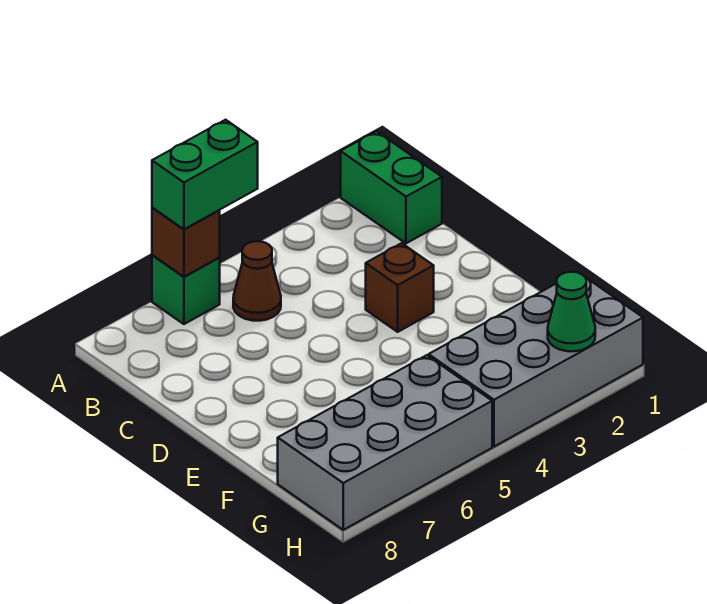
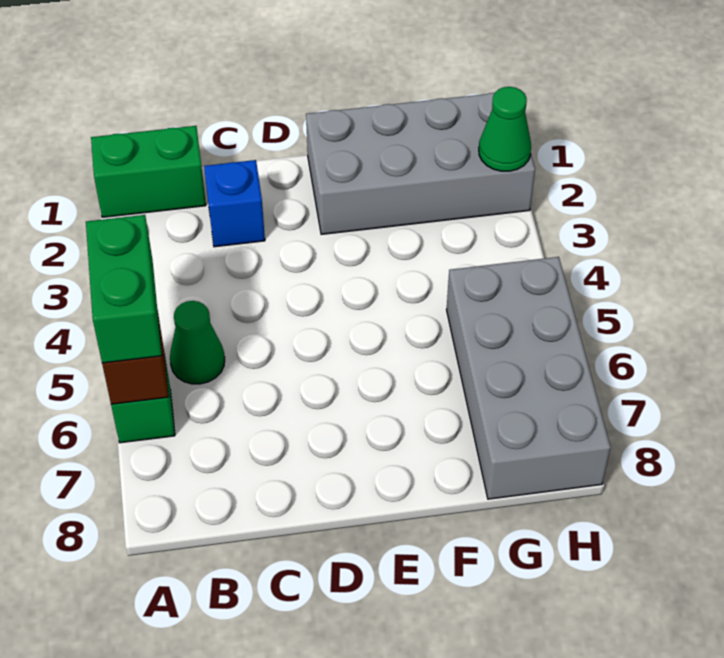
brown cone B5 level 1 -> green cone B5 level 1
none -> blue brick C2 level 1
brown brick D3 level 1 -> none
grey brick G1:H4 level 1 -> grey brick E1:H2 level 1

